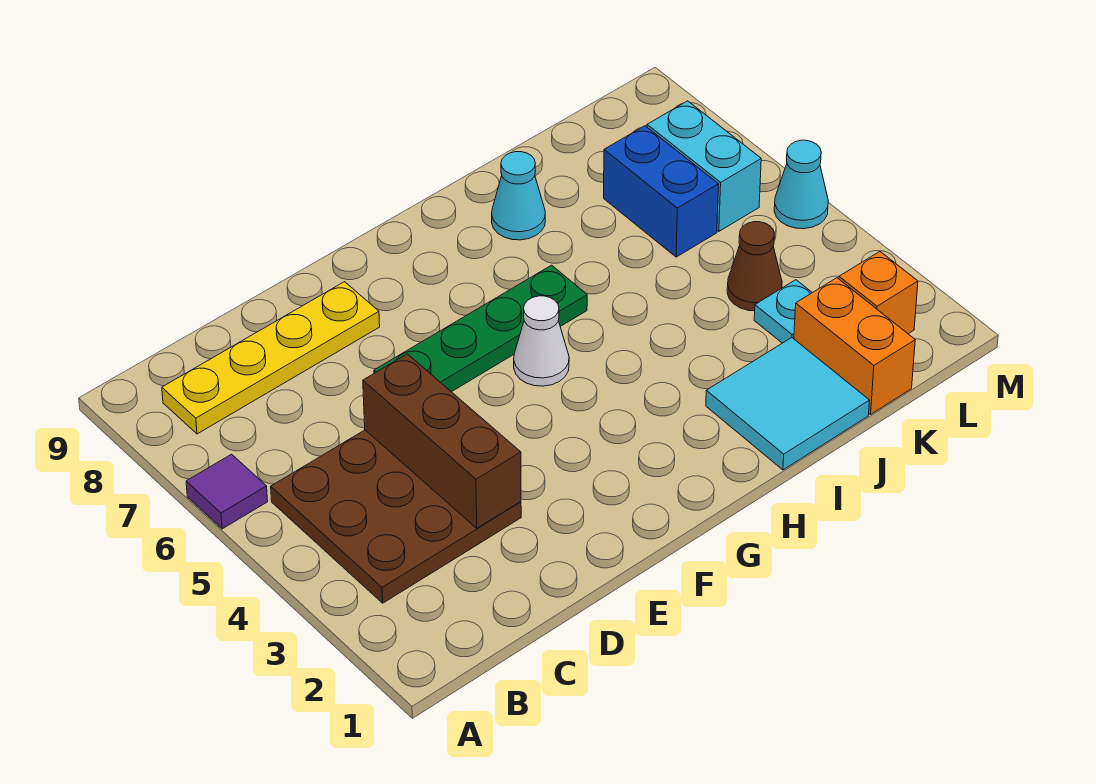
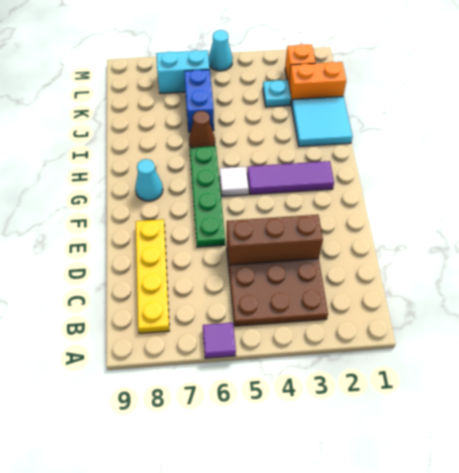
none -> purple tile G2:G4 level 1
white cone G5 level 1 -> white tile G5 level 1
cyan cone I8 level 1 -> cyan cone G8 level 1
brown cone K4 level 1 -> brown cone I6 level 1
blue brick K6:K7 level 1 -> blue brick J6:K6 level 1

